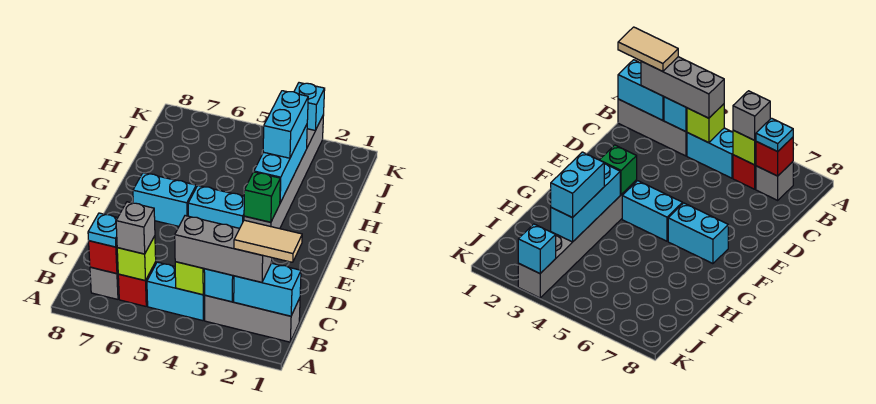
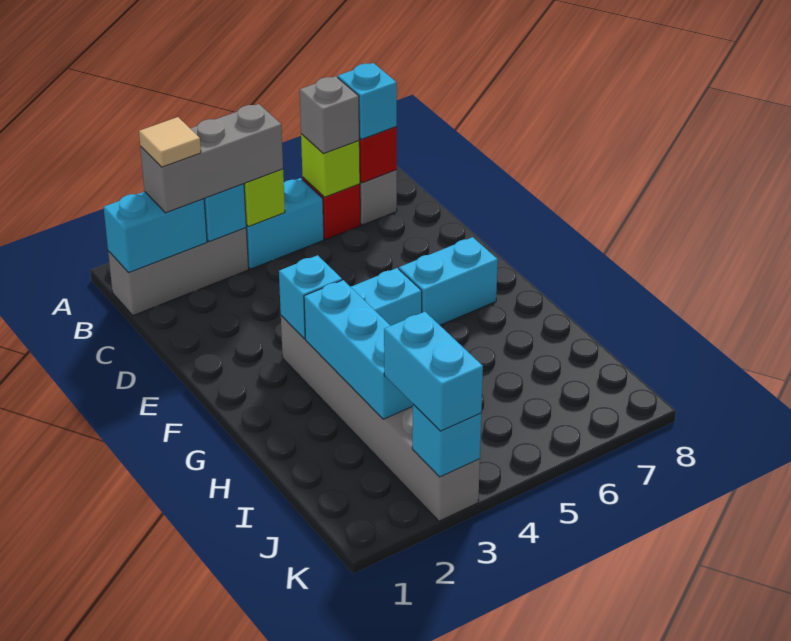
tan tile B1:B2 level 4 -> tan tile B2 level 4
cyan plate B7 level 3 -> cyan brick B7 level 3
green brick F3 level 2 -> cyan brick F3 level 2
cyan brick H3:I3 level 3 -> cyan brick J3:K3 level 3

